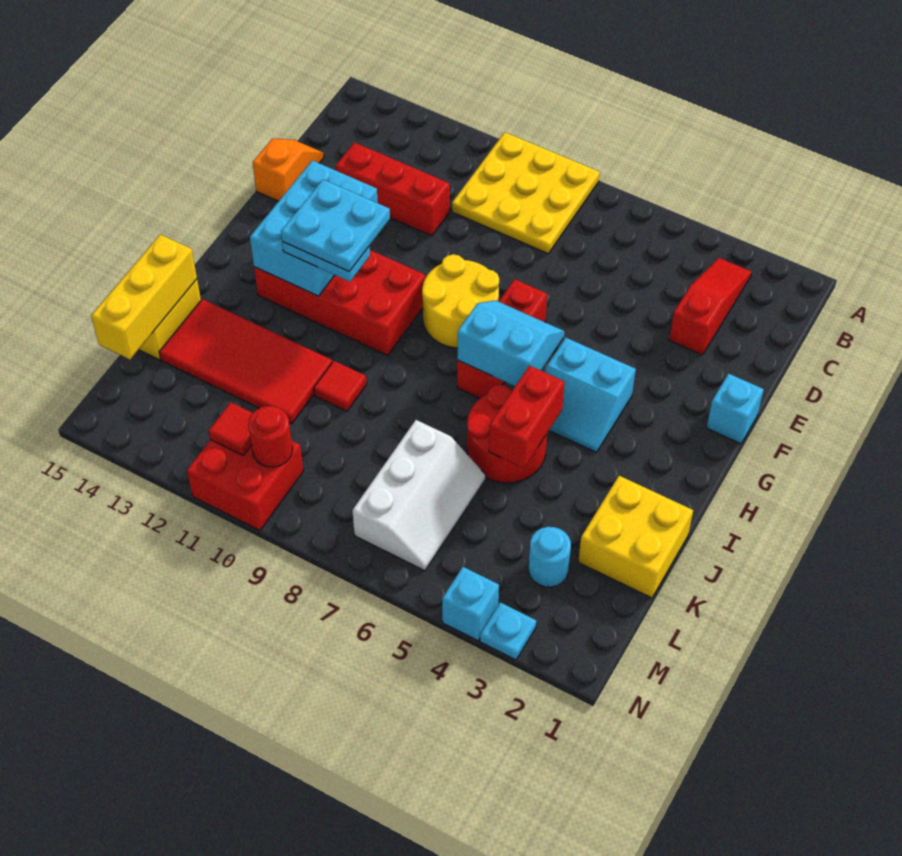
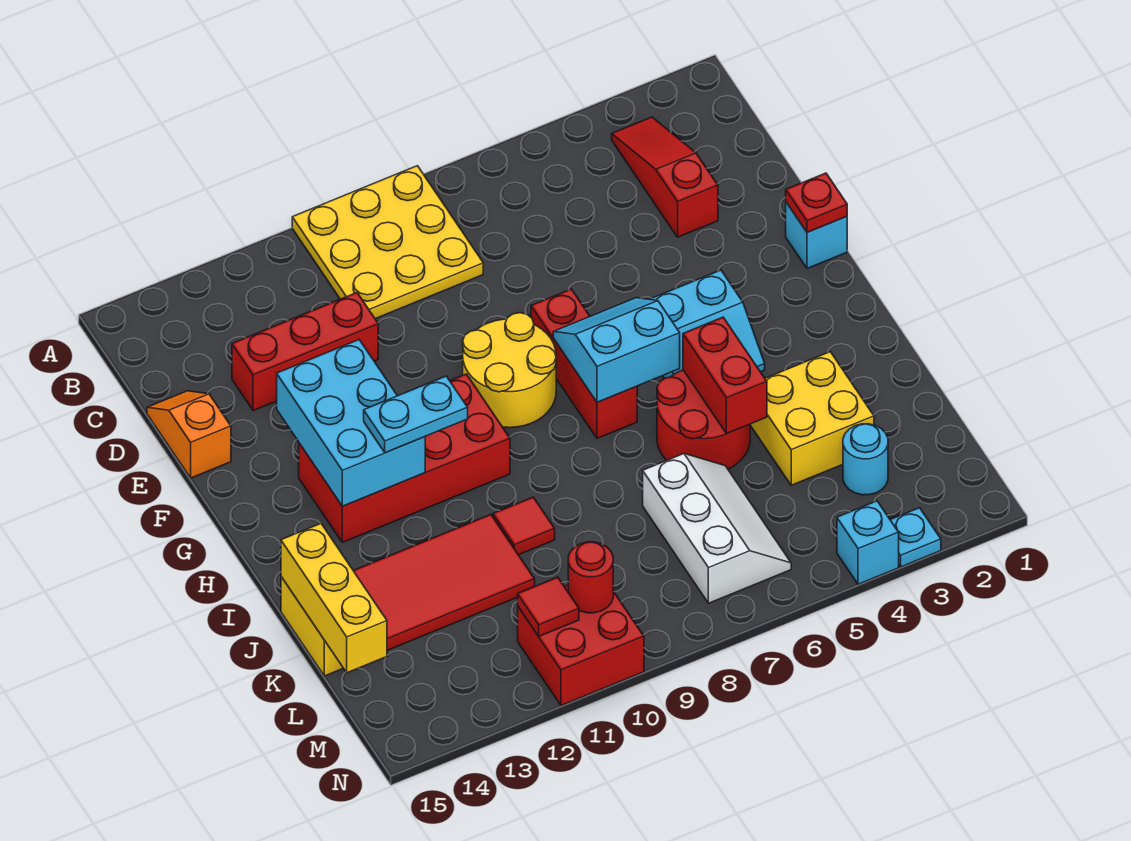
none -> red plate F1 level 2
cyan plate G11:H12 level 4 -> none
yellow brick J1:K2 level 1 -> yellow brick J3:K4 level 1

